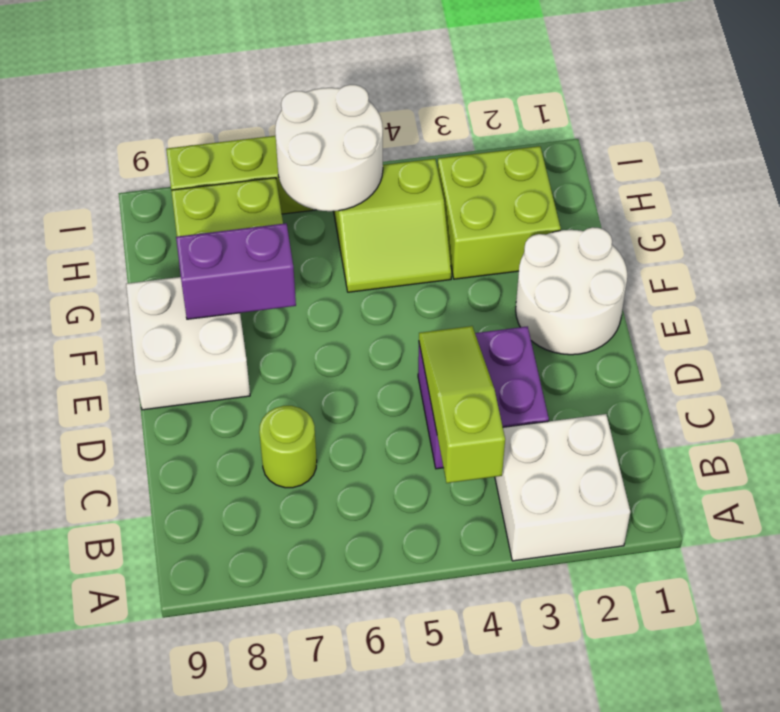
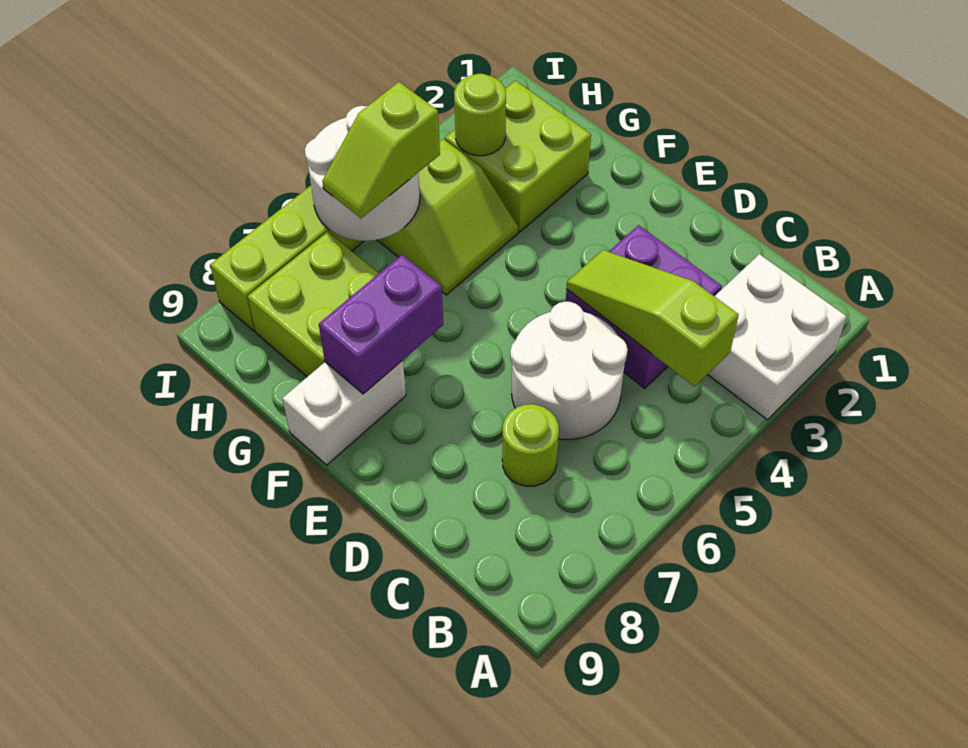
white round brick E1:F2 level 1 -> white round brick C5:D6 level 1
white brick E8:F9 level 1 -> white brick F8:F9 level 1
none -> lime round brick H3 level 2
none -> lime slope H5:H6 level 3 top 5

